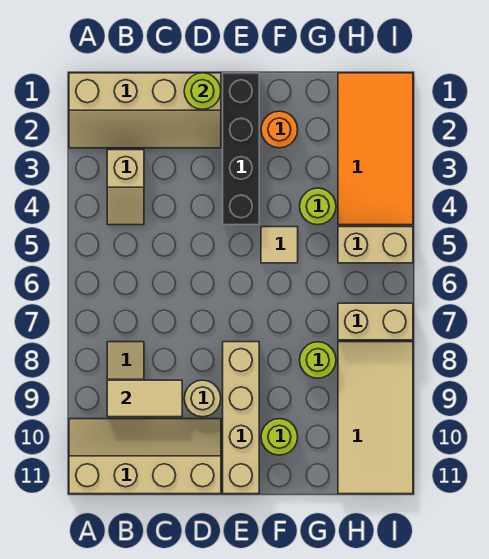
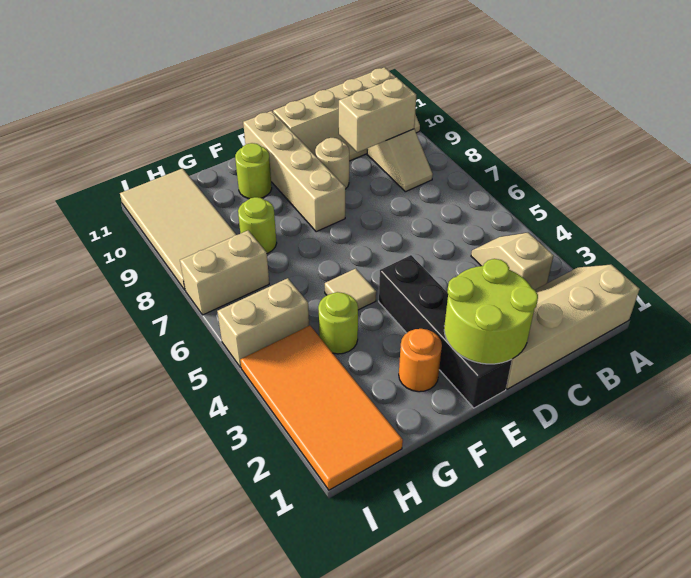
tan tile B9:C9 level 2 -> tan brick B9:C9 level 2
lime round brick D1 level 2 -> lime round brick D1:E2 level 2

